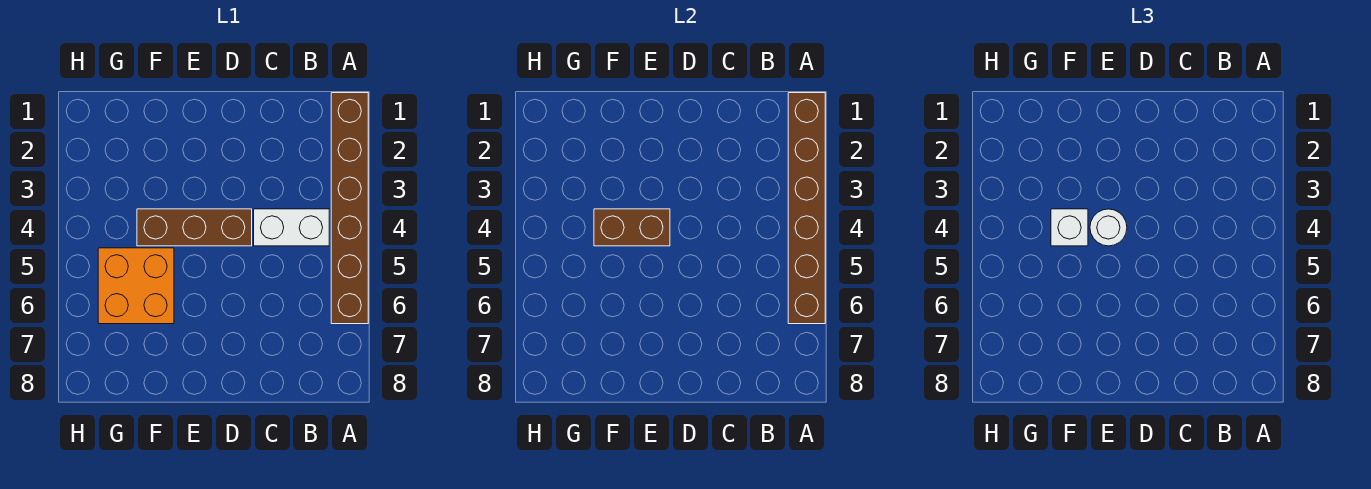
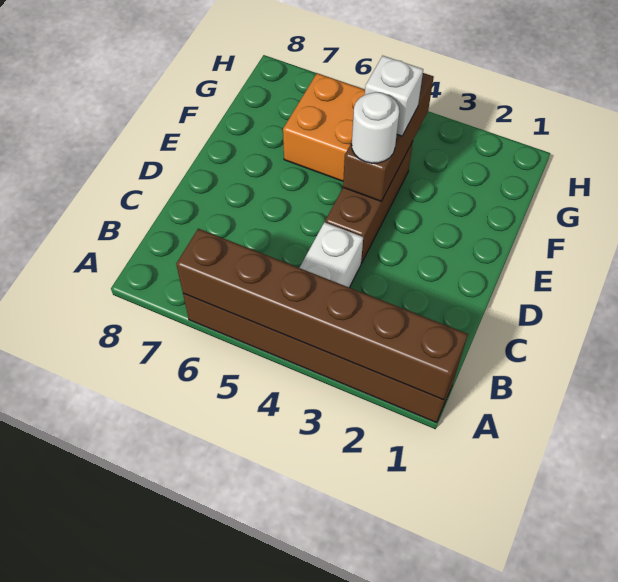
brown brick E4:F4 level 2 -> brown brick E4:G4 level 2

